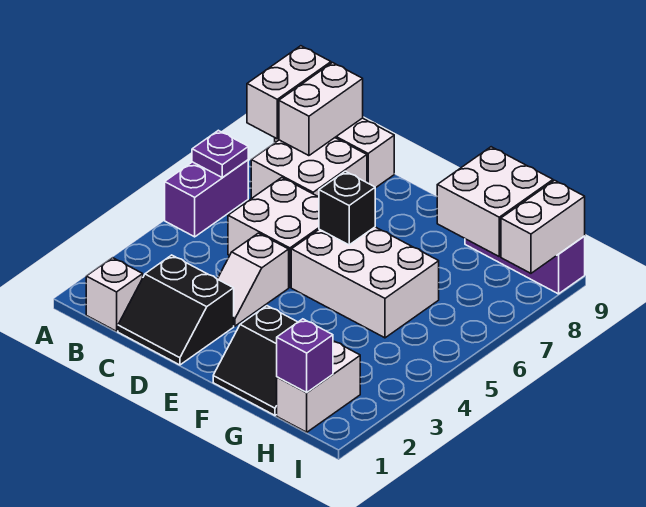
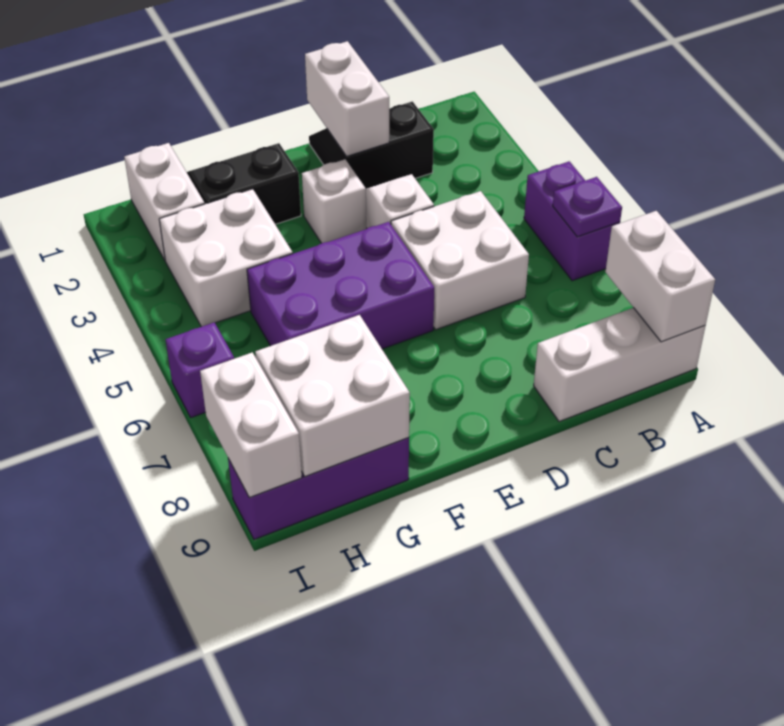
white brick B1 level 1 -> white brick E3 level 1
white brick B7:C8 level 1 -> white brick G3:H4 level 1
white brick B8:B9 level 2 -> white brick D1:D2 level 2
white brick E5:G6 level 1 -> purple brick E5:G6 level 1
black brick E6 level 2 -> none
purple brick H1 level 2 -> purple brick I6 level 1

